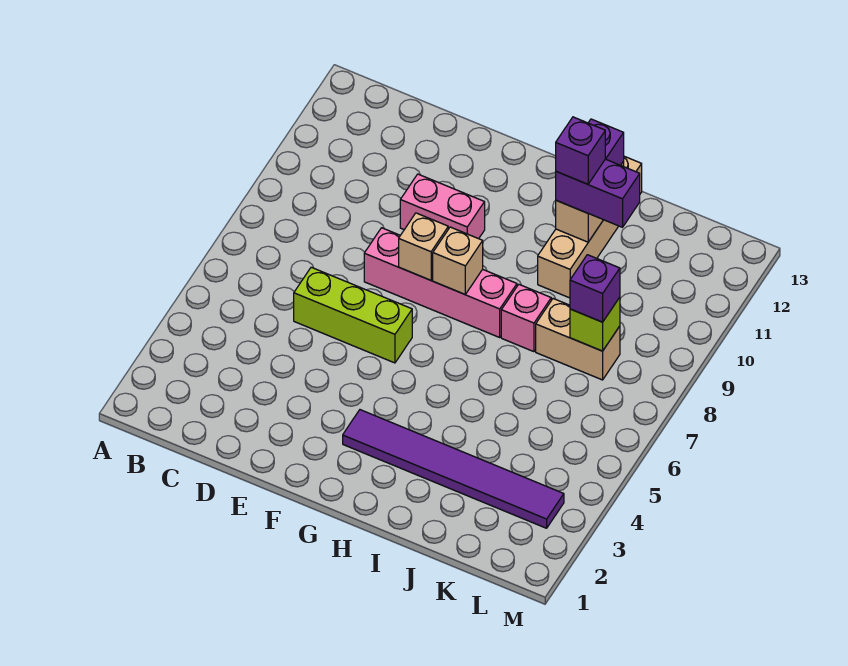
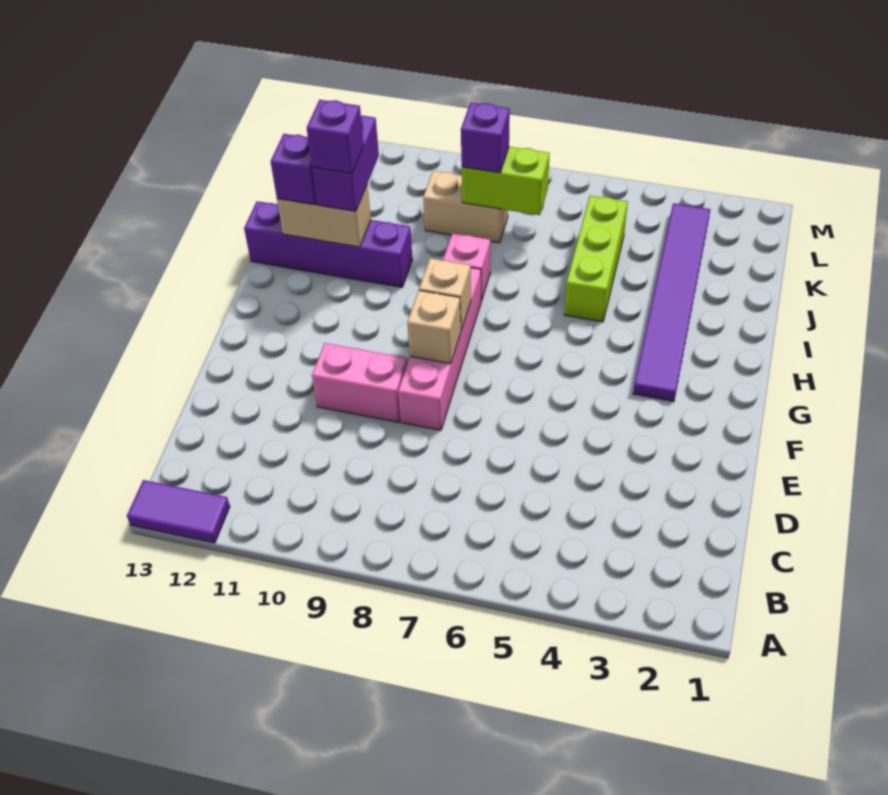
none -> purple tile A12:A13 level 1
lime brick D6:F6 level 1 -> lime brick I5:K5 level 1
pink brick E10:F10 level 1 -> pink brick E9:E10 level 1
tan brick I10:I13 level 1 -> purple brick I10:I13 level 1
tan brick J8:K8 level 1 -> tan brick K8:K9 level 1
lime brick K8 level 2 -> lime brick K7:K8 level 2

